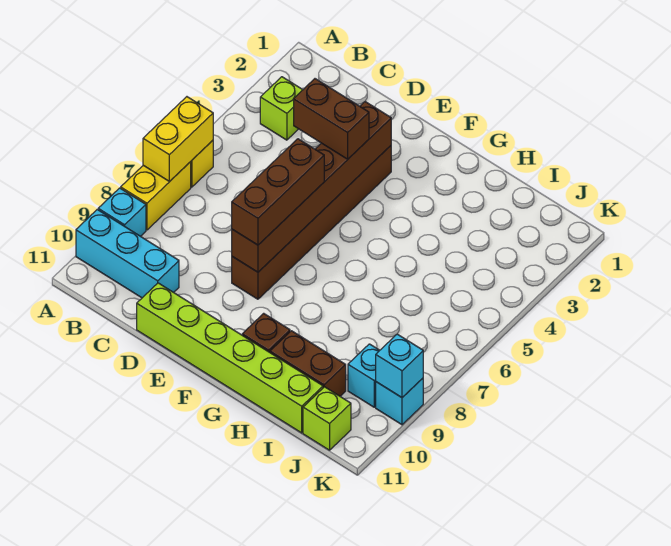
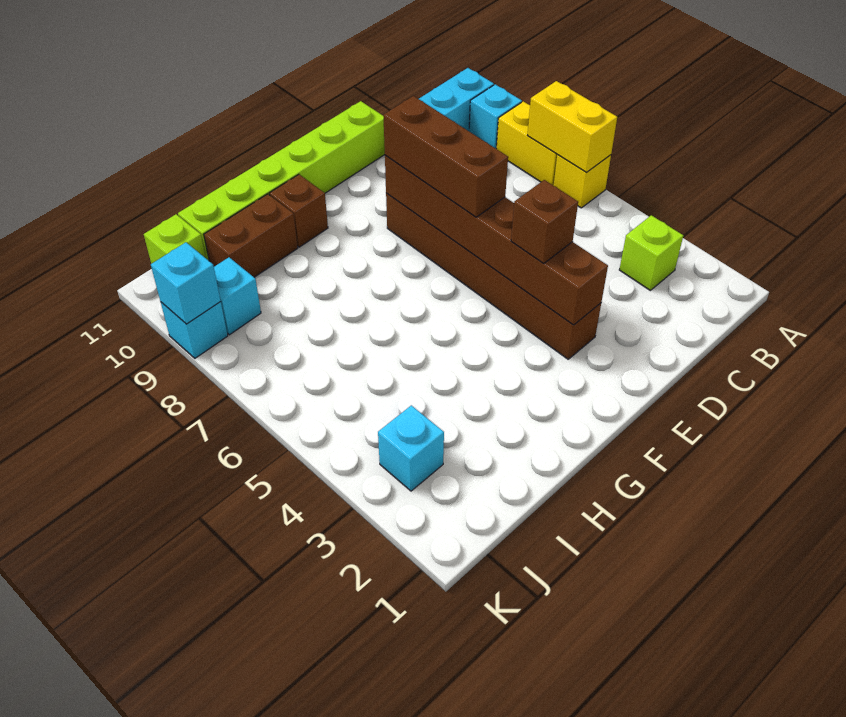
brown brick D4:E4 level 3 -> brown brick E4 level 3
none -> cyan brick J3 level 1

